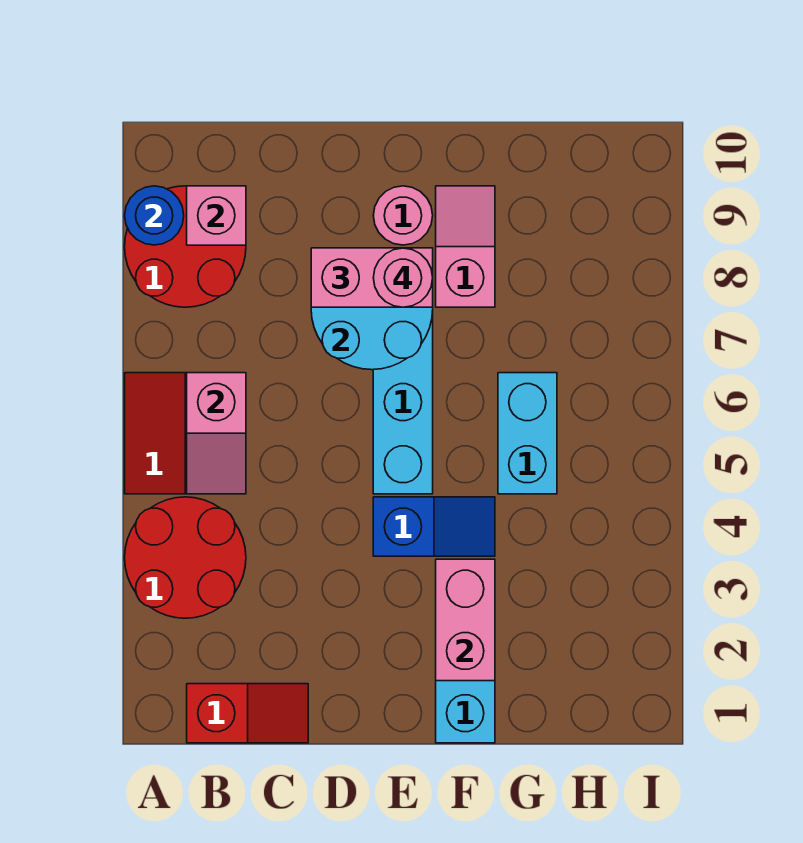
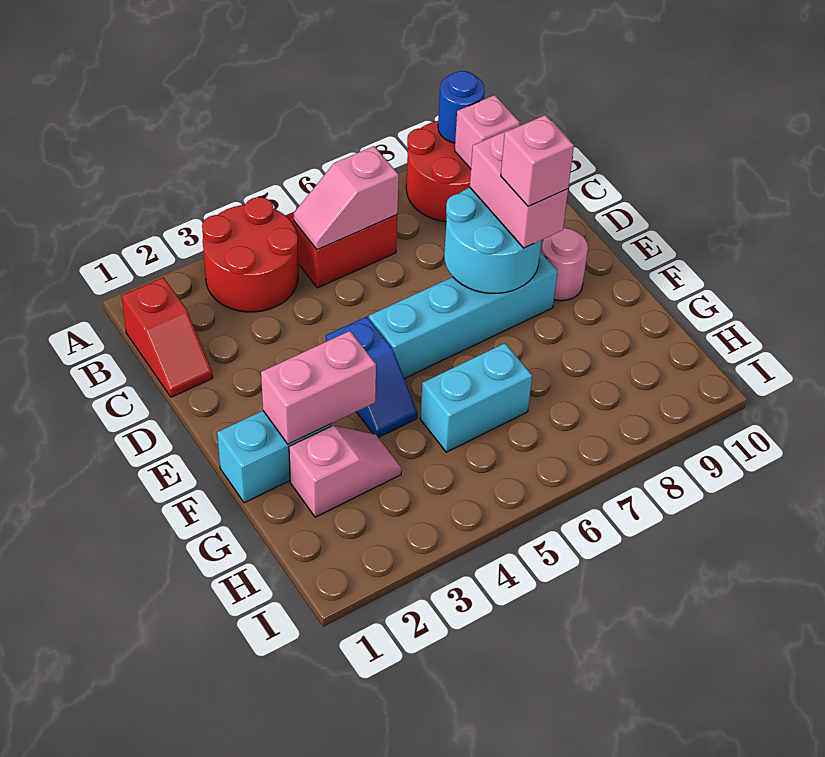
pink round brick E8 level 4 -> pink brick E8 level 4
pink slope F8:F9 level 1 top 8 -> pink slope G2:G3 level 1 top 2

